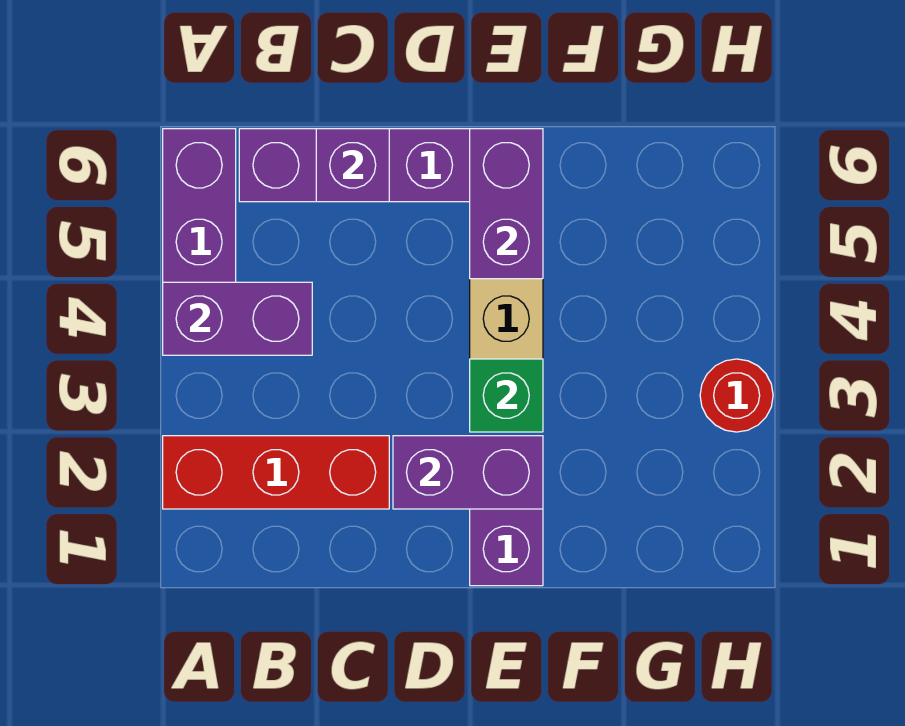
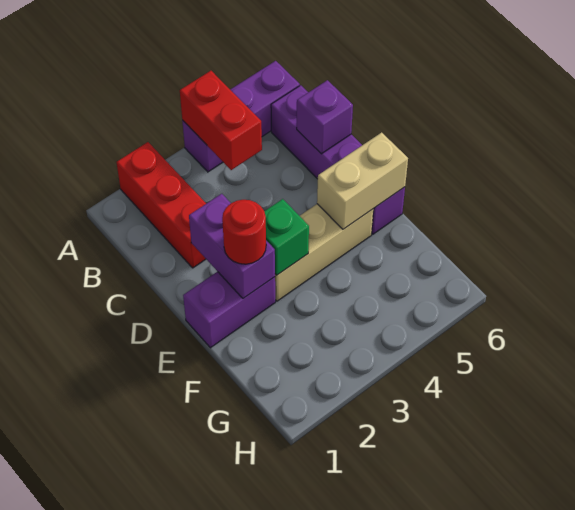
purple brick A4:B4 level 2 -> red brick A4:B4 level 2
purple brick E5:E6 level 2 -> tan brick E5:E6 level 2
red round brick H3 level 1 -> red round brick E2 level 3

